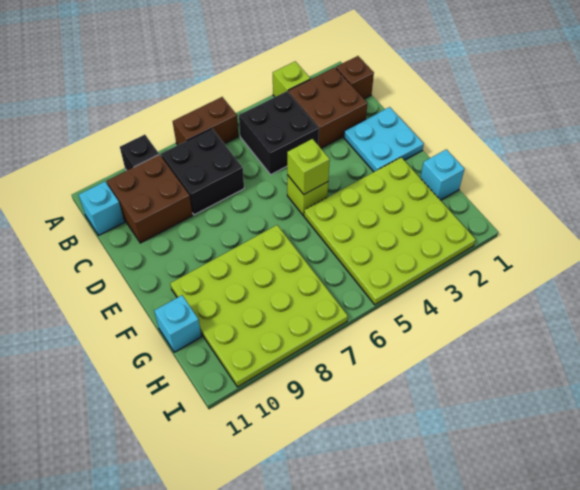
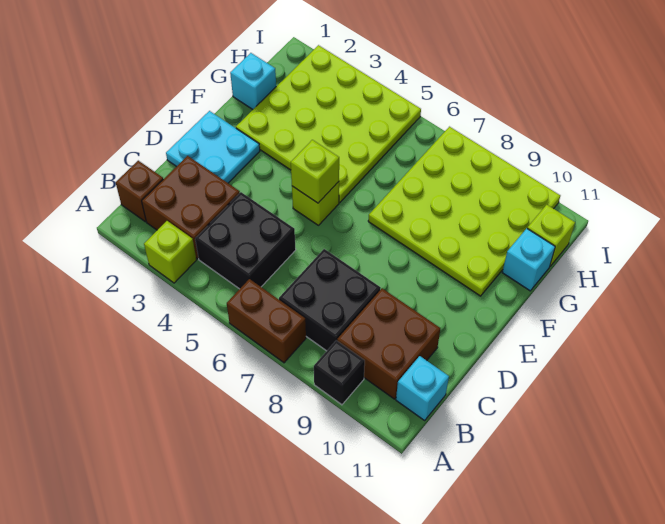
none -> lime brick H11 level 1

